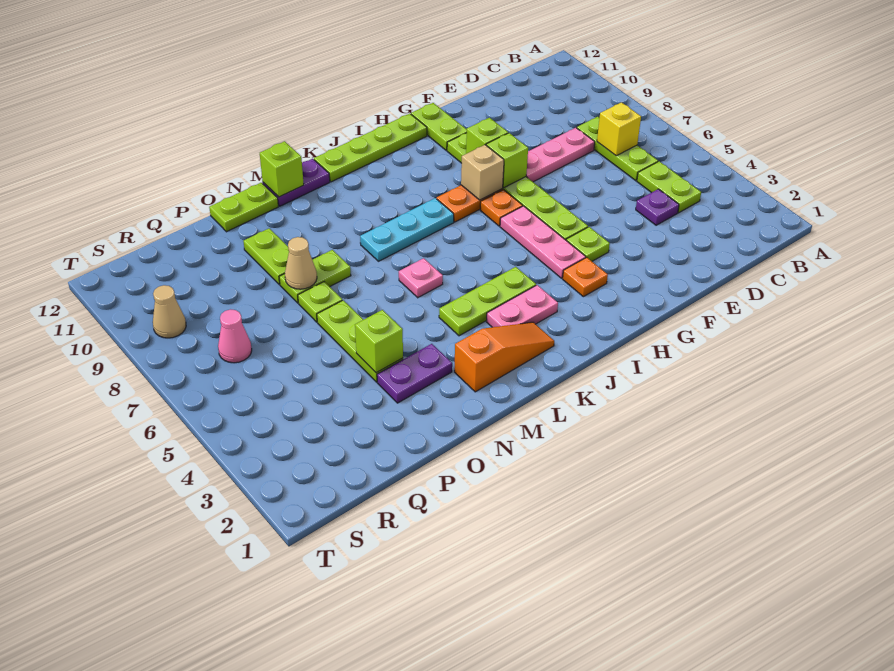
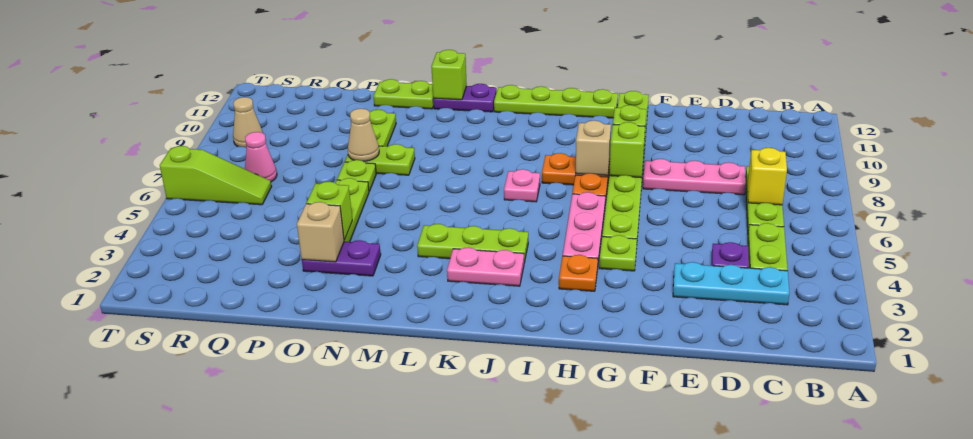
cyan plate J8:L8 level 1 -> cyan plate C3:E3 level 1
orange slope K2:M2 level 1 top M -> none
pink plate L6 level 1 -> pink plate J7 level 1
none -> tan brick O3 level 2
none -> lime slope R6:T6 level 1 top T

